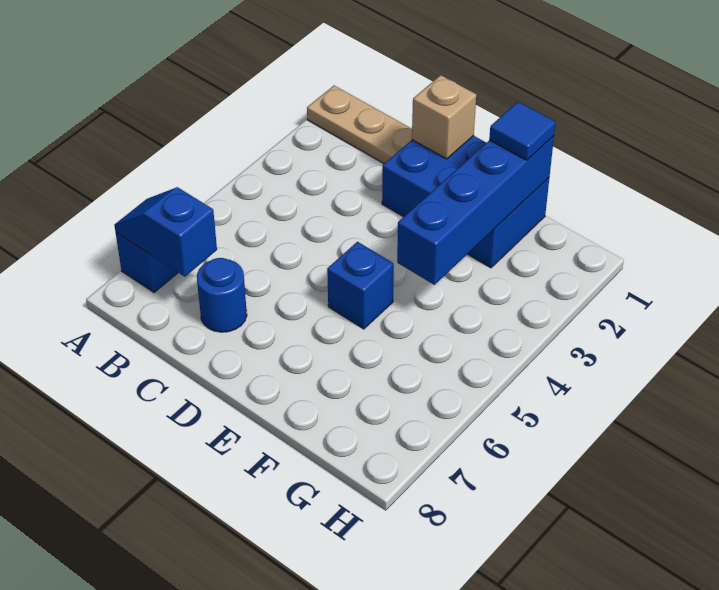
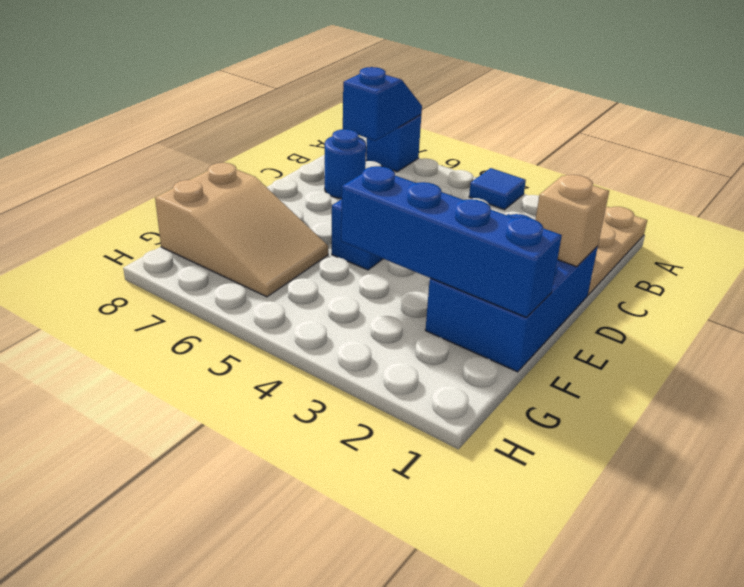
blue tile F1 level 3 -> blue tile A4 level 1
none -> tan slope F6:G8 level 1 top 8

